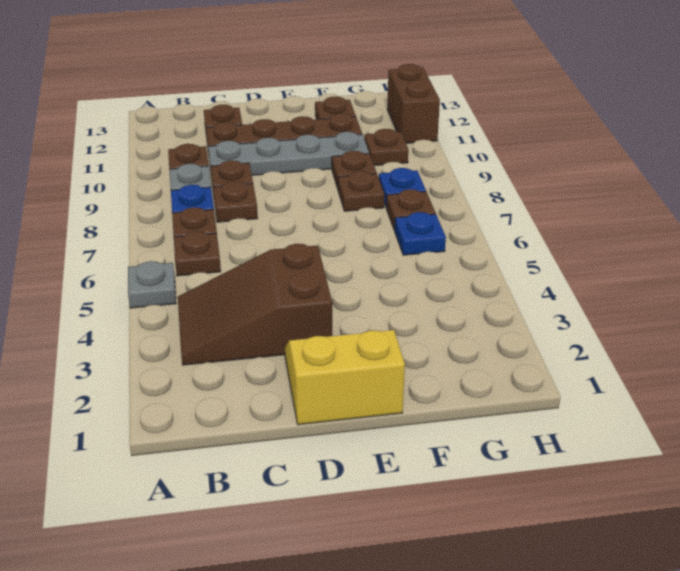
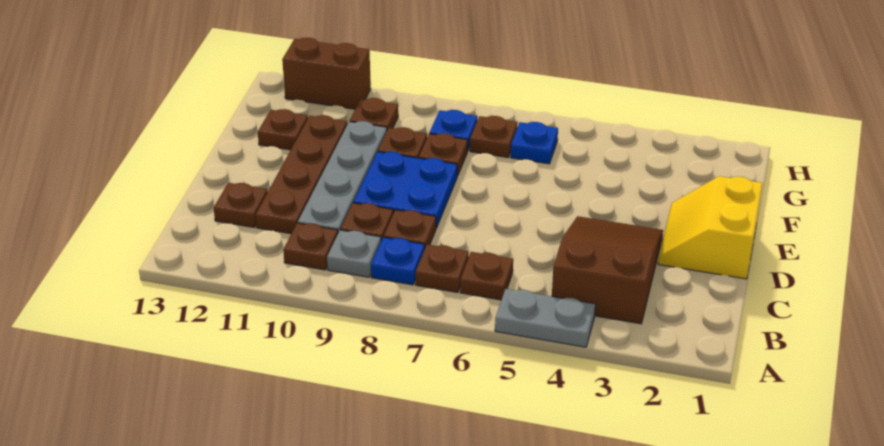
grey plate A5 level 1 -> grey plate A4:A5 level 1
brown slope B3:D4 level 1 top D -> brown slope B3:D4 level 1 top B
none -> blue plate D8:E9 level 1

